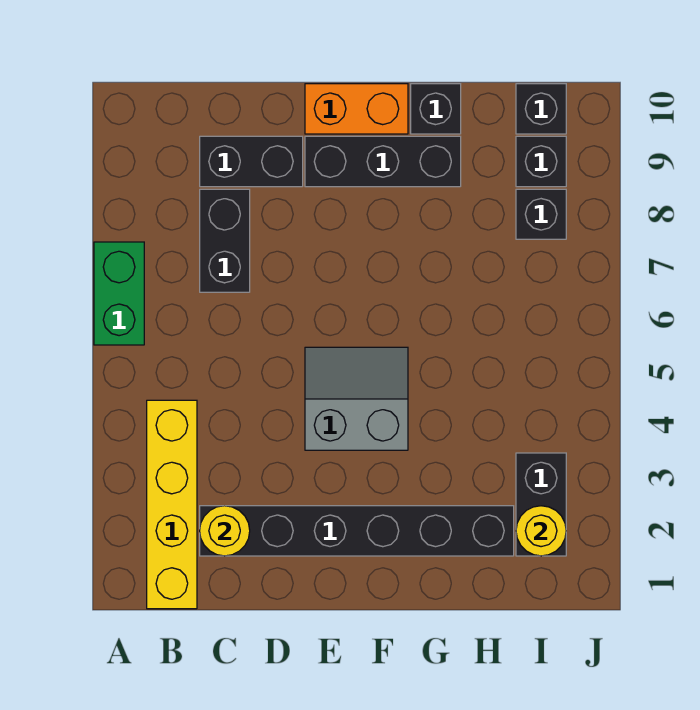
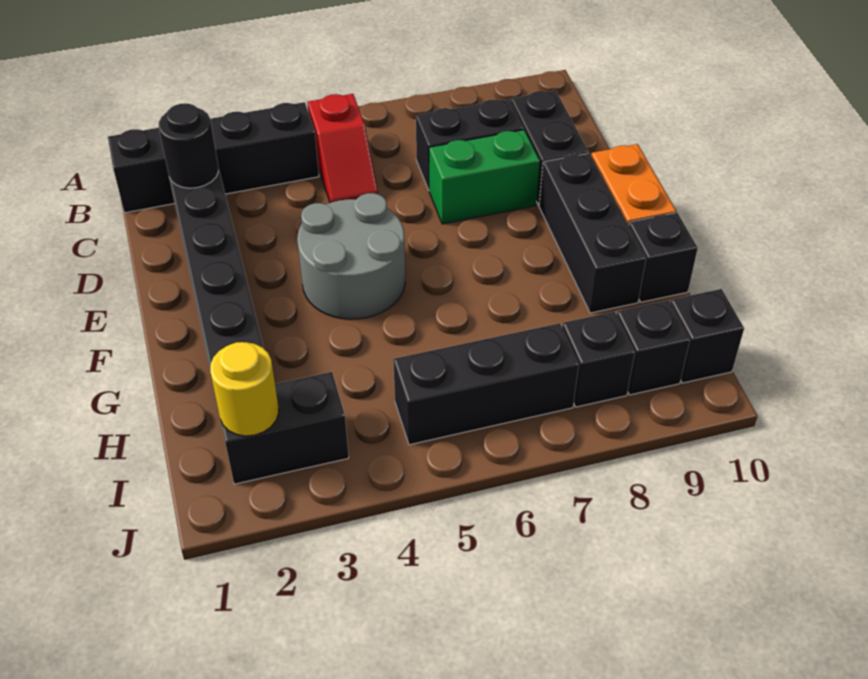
green brick A6:A7 level 1 -> green brick D7:D8 level 1
yellow brick B1:B4 level 1 -> black brick B1:B4 level 1
none -> red slope B5:C5 level 1 top B
yellow round brick C2 level 2 -> black round brick C2 level 2
grey slope E4:F5 level 1 top 4 -> grey round brick E4:F5 level 1
none -> black brick I5:I7 level 1

